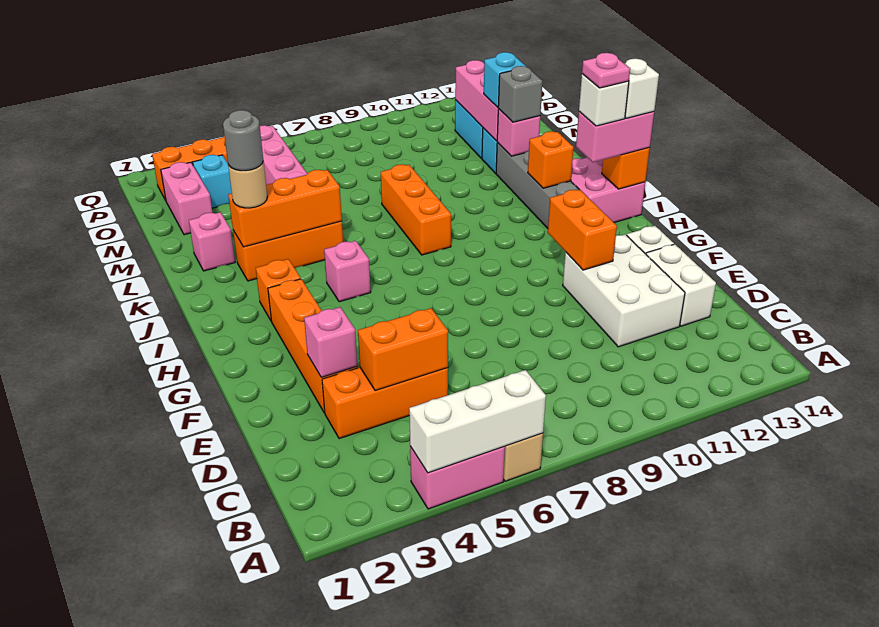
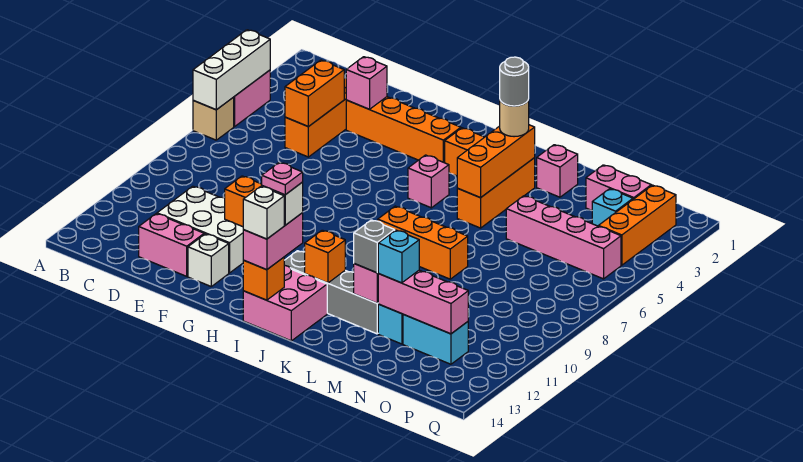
white brick D13:E13 level 1 -> pink brick D13:E13 level 1

